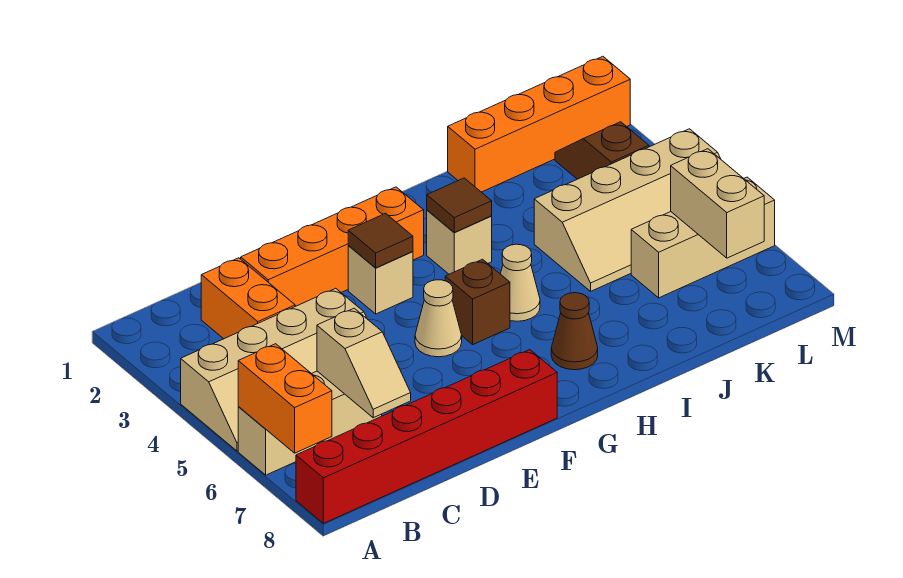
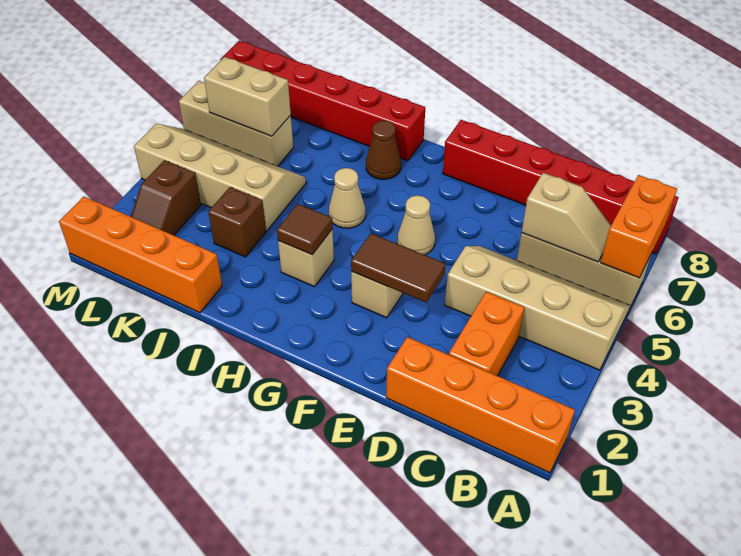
tan slope C6:C7 level 2 top 6 -> tan slope B6:C6 level 2 top C
orange brick D2:G2 level 1 -> orange brick A1:D1 level 1
brown tile F3 level 2 -> brown tile E3:F3 level 2
brown brick G5 level 1 -> brown brick J3 level 1
none -> red brick H8:M8 level 1
tan brick L6:L7 level 2 -> tan brick K6:L6 level 2

